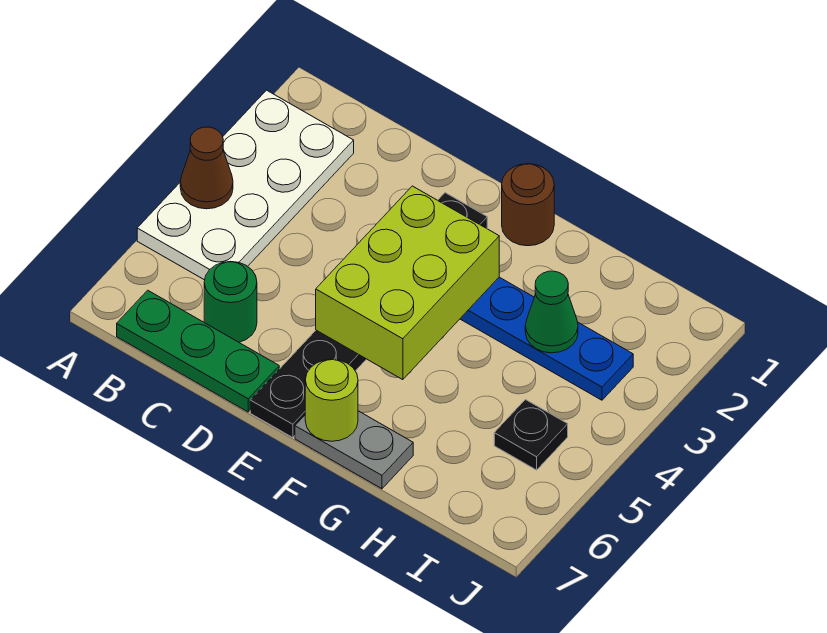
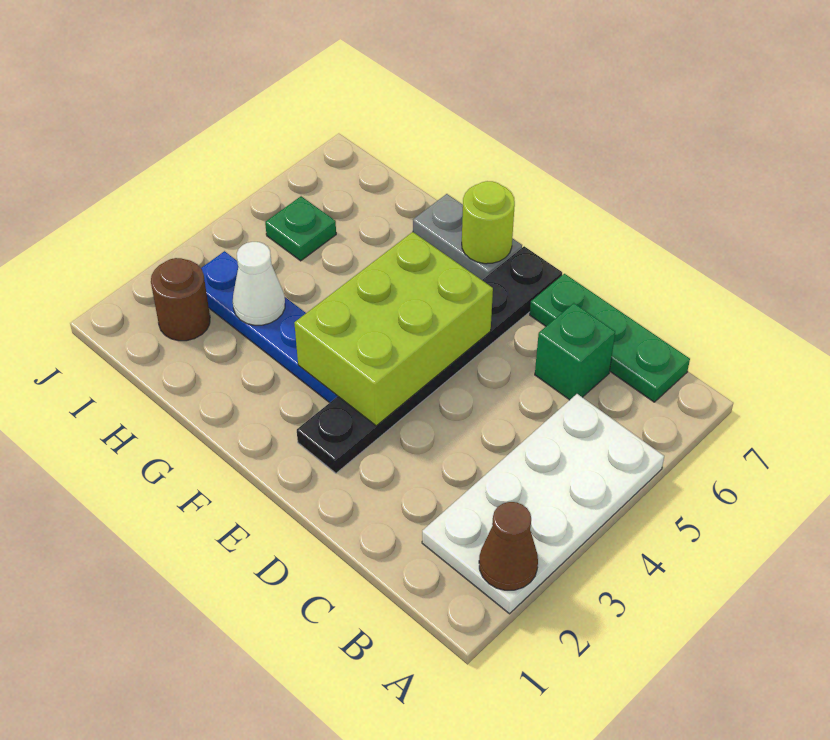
brown cone A4 level 2 -> brown cone A2 level 2
green round brick C6 level 1 -> green brick C6 level 1
brown round brick F1 level 1 -> brown round brick I2 level 1
green cone H3 level 2 -> white cone H3 level 2
black plate I5 level 1 -> green plate I5 level 1

